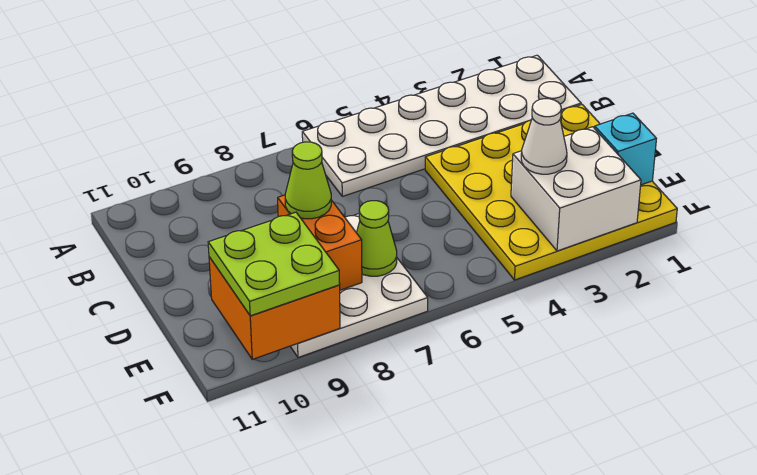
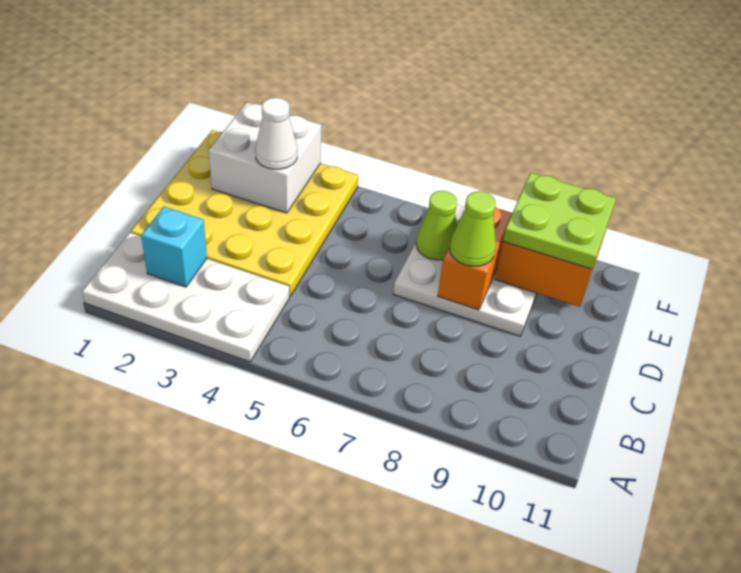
white plate A1:B6 level 1 -> white plate A1:B4 level 1
cyan brick E1 level 2 -> cyan brick B2 level 2

